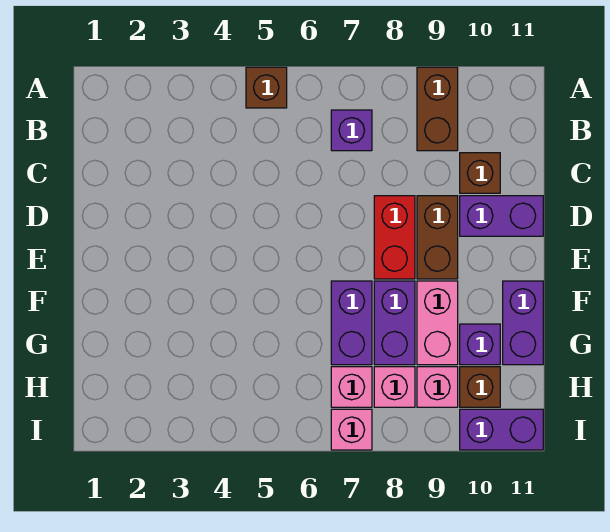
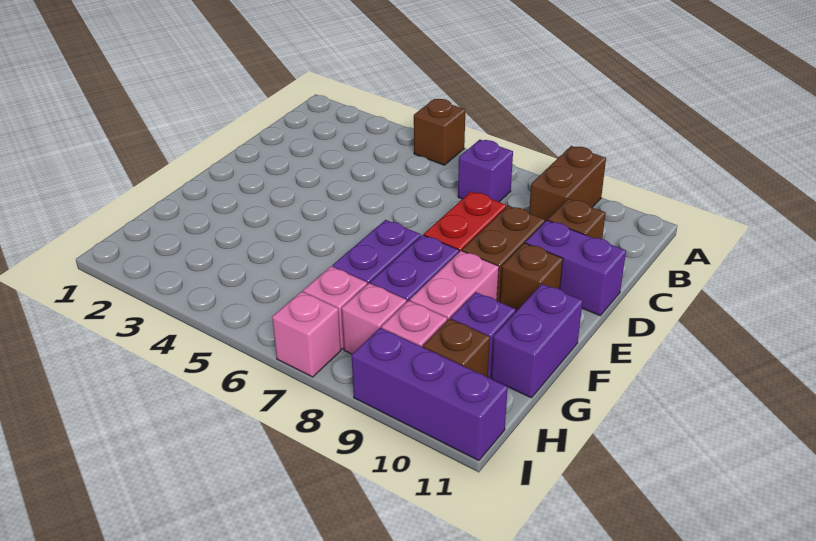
none -> brown brick E10 level 1
purple brick I10:I11 level 1 -> purple brick I9:I11 level 1

